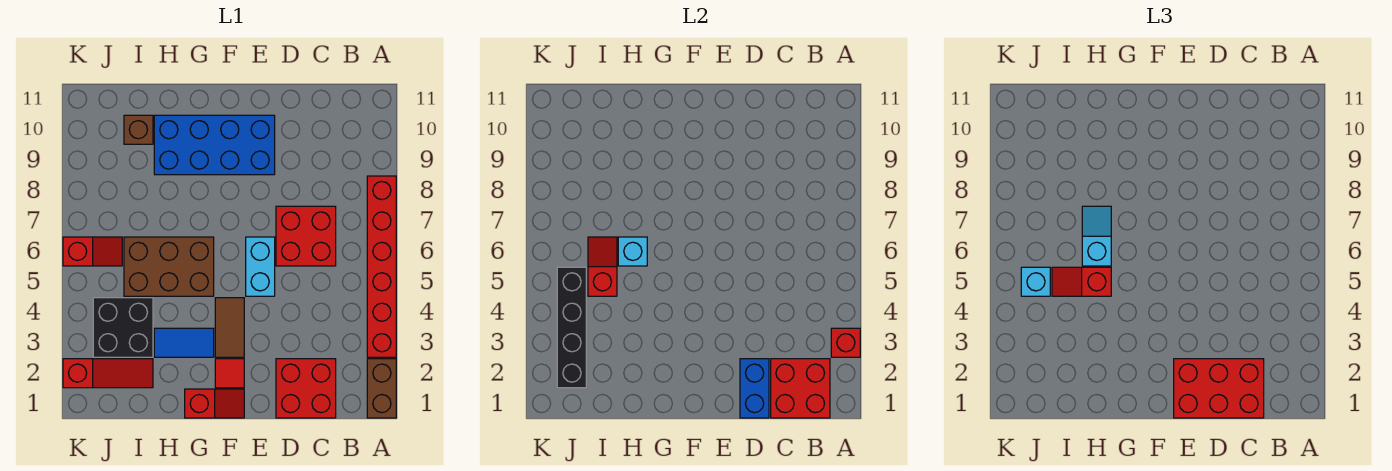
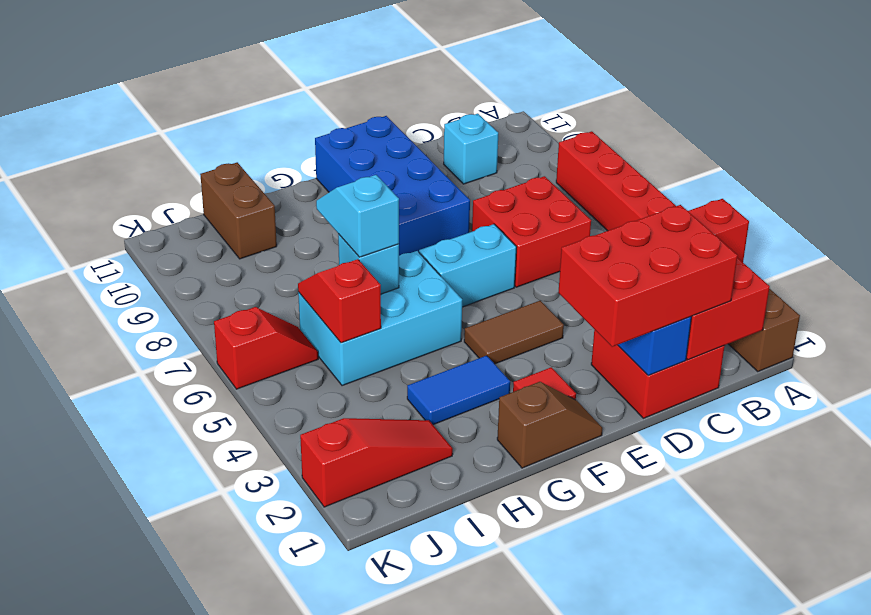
cyan brick E5:E6 level 1 -> cyan brick E6:F6 level 1
blue brick E9:H10 level 1 -> blue brick E8:F11 level 1
red slope F1:G1 level 1 top G -> brown slope F1:G1 level 1 top G
brown tile F3:F4 level 1 -> brown tile E4:F4 level 1
brown brick G5:I6 level 1 -> cyan brick G5:I6 level 1
red slope H5:I5 level 3 top H -> none
black brick I3:J4 level 1 -> none
brown brick I10 level 1 -> brown brick I10:I11 level 1
black brick J2:J5 level 2 -> none
cyan brick J5 level 3 -> cyan brick C10 level 1

